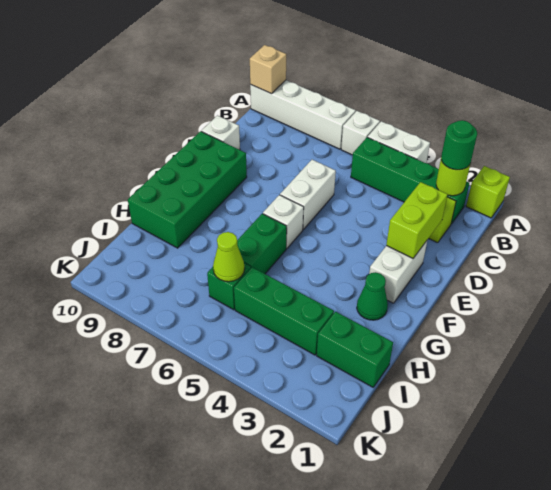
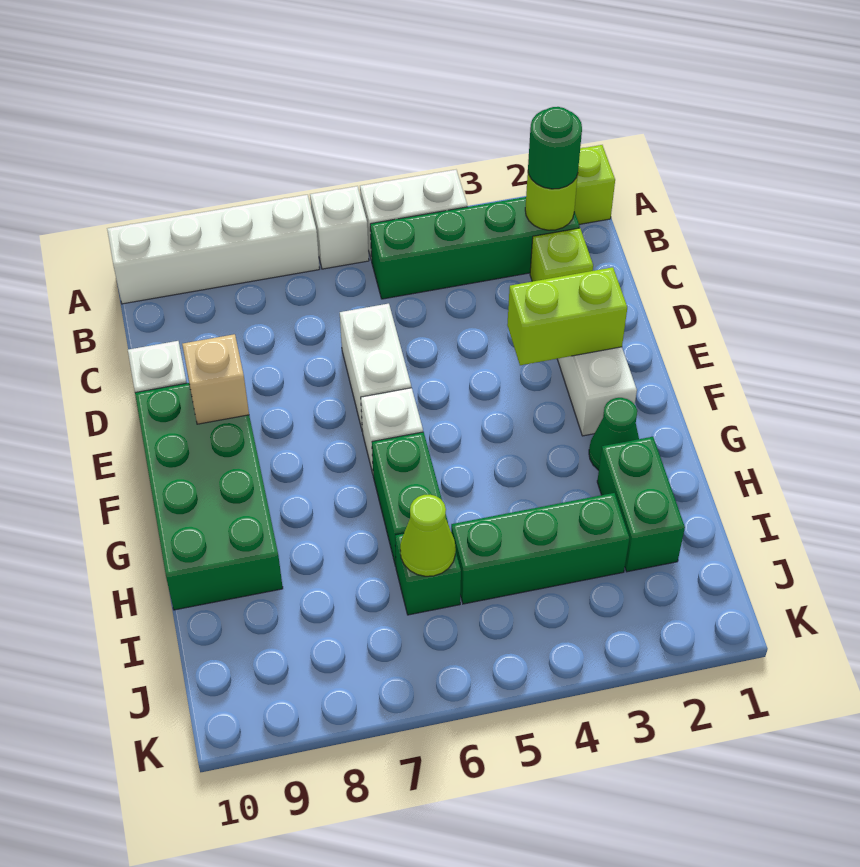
tan brick A10 level 2 -> tan brick E9 level 2
lime brick D2:E2 level 2 -> lime brick E2:E3 level 2
green brick I1:I2 level 1 -> green brick H2:I2 level 1

